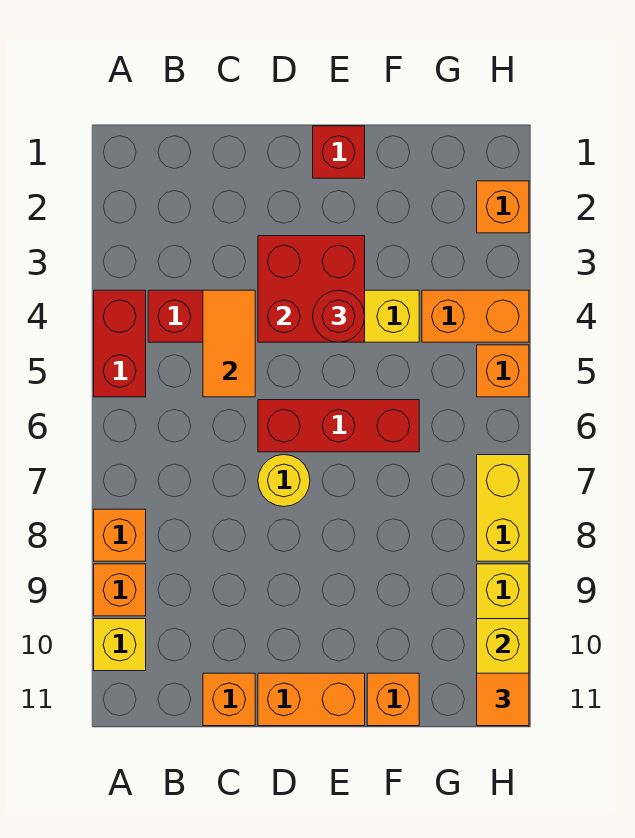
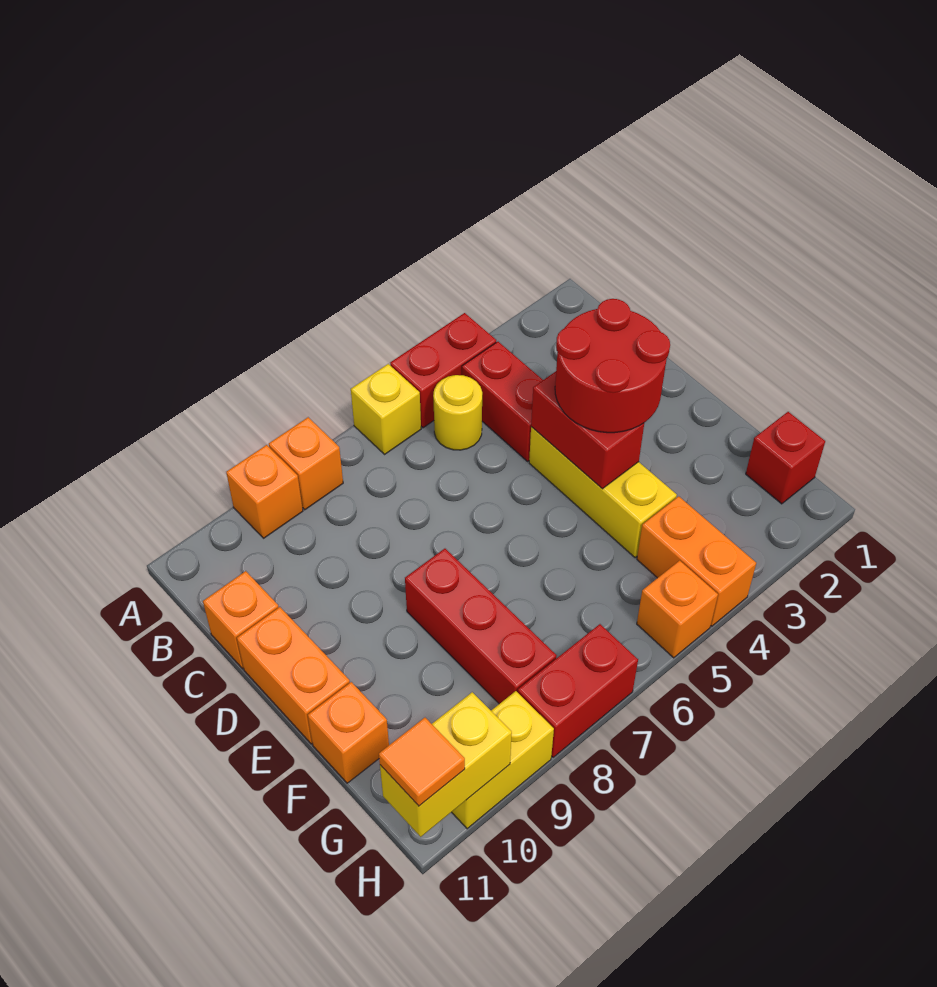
yellow brick A10 level 1 -> yellow brick A6 level 1
orange tile C4:C5 level 2 -> none
red brick D3:E4 level 2 -> red brick D4:E4 level 2
red brick D6:F6 level 1 -> red brick E8:G8 level 1
yellow round brick D7 level 1 -> yellow round brick B5 level 1
red brick E1 level 1 -> red brick G1 level 1
red round brick E4 level 3 -> red round brick D3:E4 level 3
orange brick H2 level 1 -> none
yellow brick H7:H8 level 1 -> red brick H7:H8 level 1

